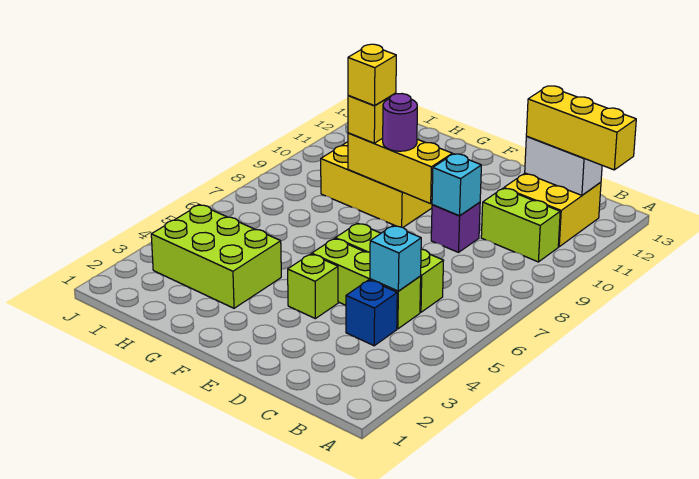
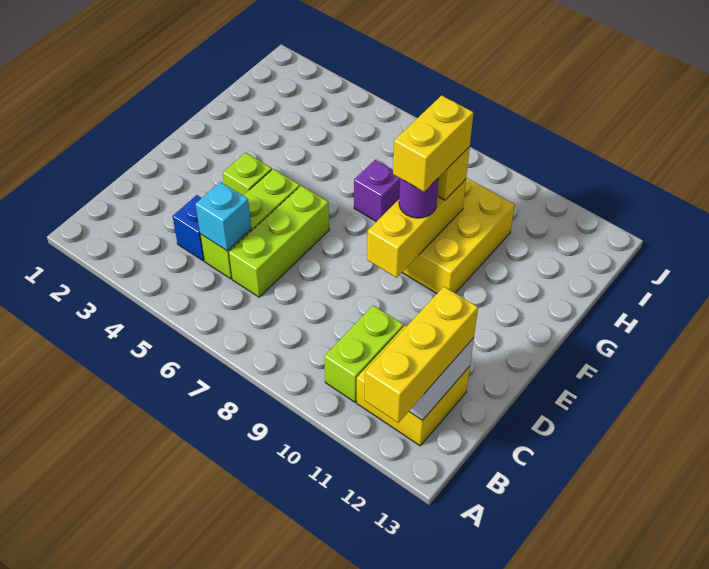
purple brick D9 level 1 -> purple brick G7 level 1
cyan brick D9 level 2 -> none
lime brick G3:I4 level 1 -> none
yellow brick G9 level 4 -> yellow brick F9:G9 level 4

